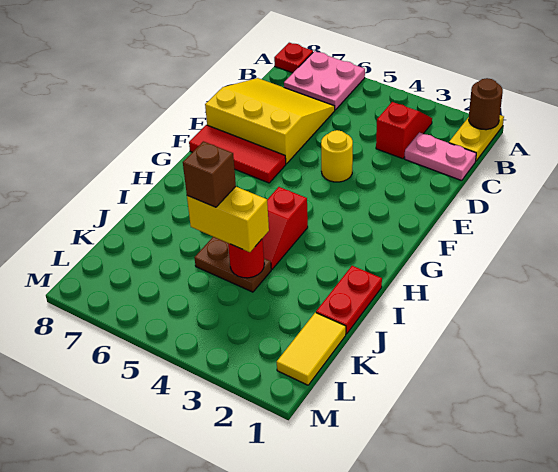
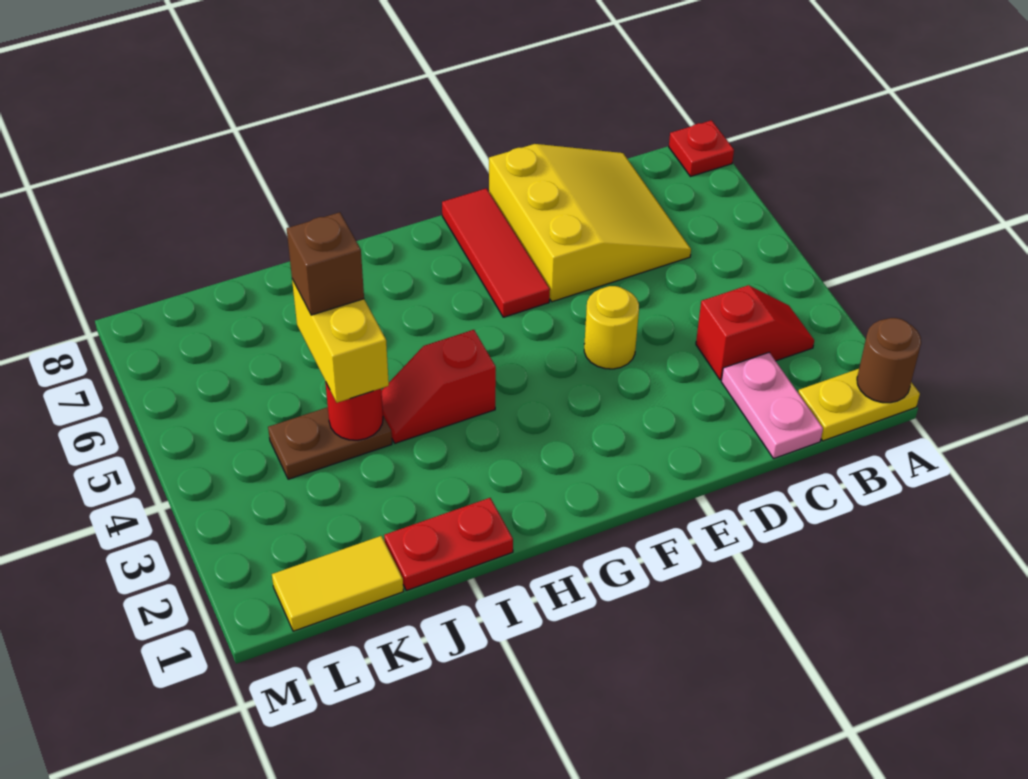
pink plate A6:B7 level 1 -> none
brown plate J4:J5 level 1 -> brown plate J4:K4 level 1

